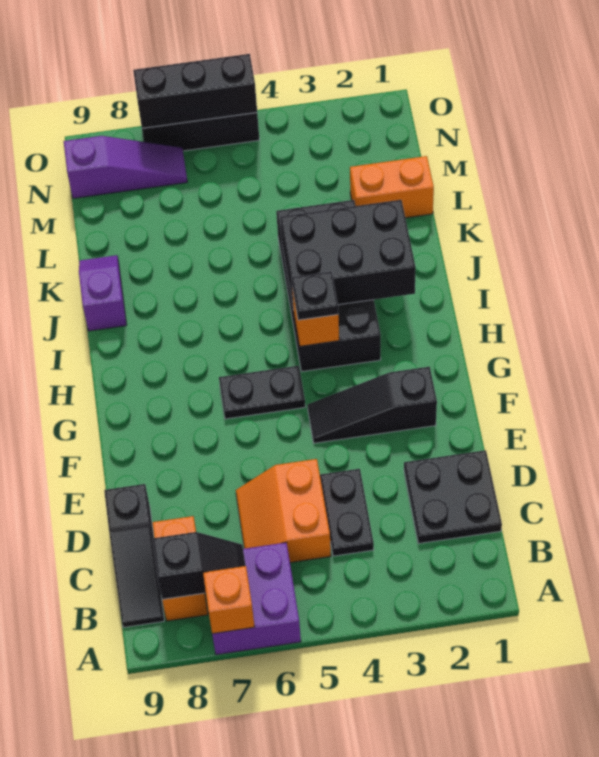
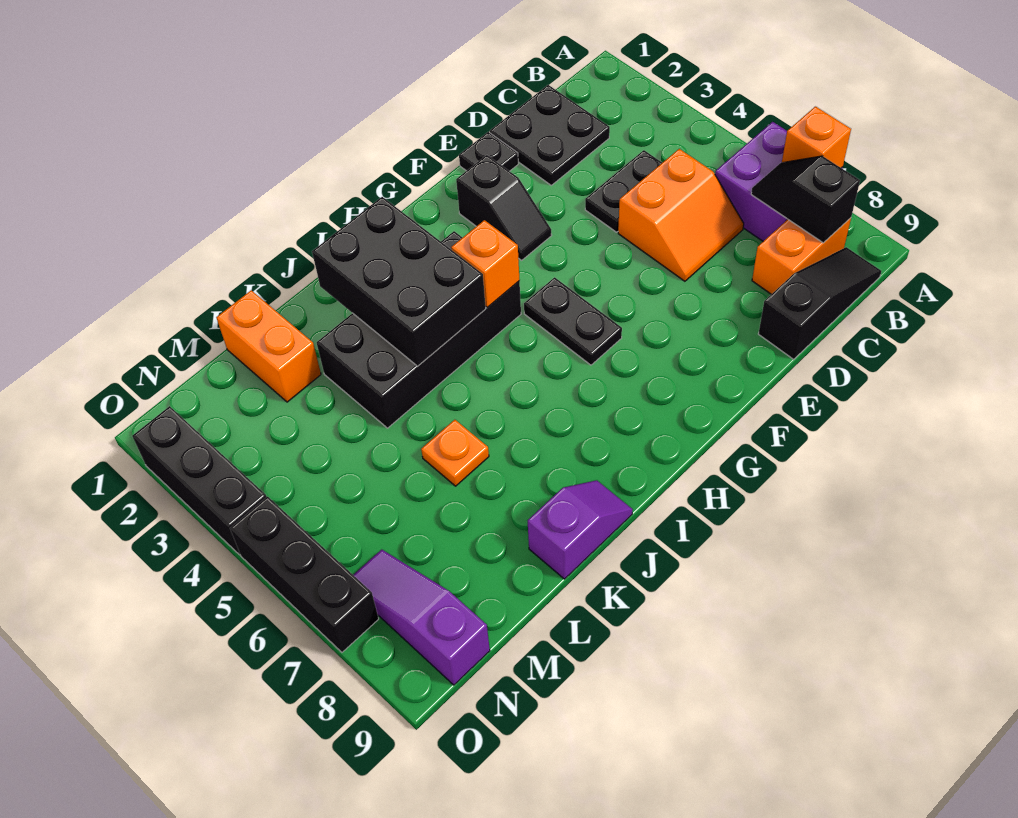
black slope F2:F4 level 1 top 2 -> black slope F2:F3 level 1 top 2
black plate H4 level 3 -> black plate E1 level 1
purple slope J9:K9 level 1 top J -> purple slope J9:K9 level 1 top K
none -> orange plate K6 level 1
black brick O5:O7 level 2 -> black brick O2:O4 level 1

